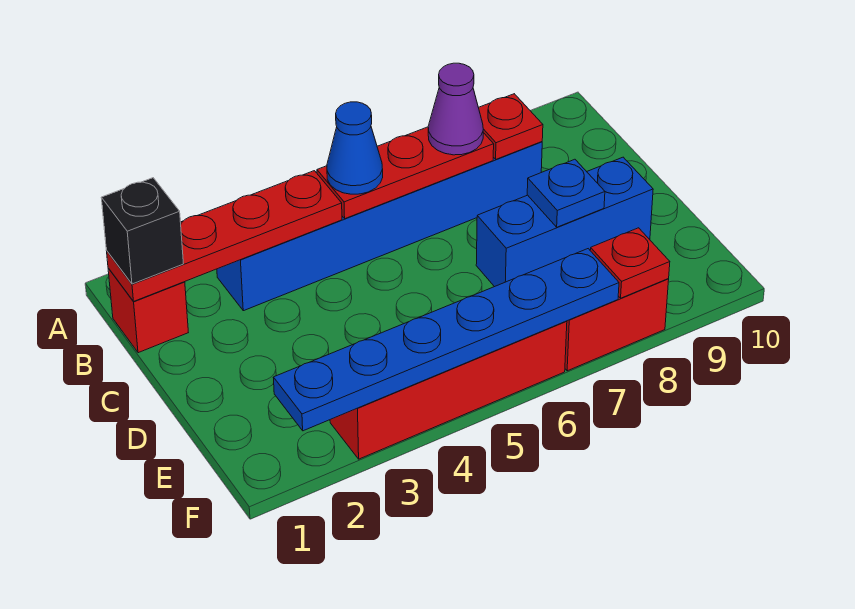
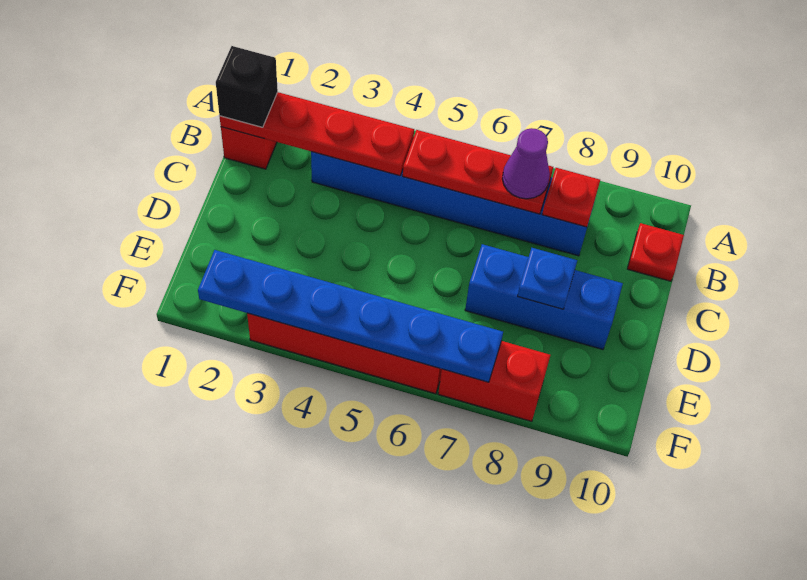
blue cone B5 level 3 -> none
red plate F8 level 2 -> red plate B10 level 1

